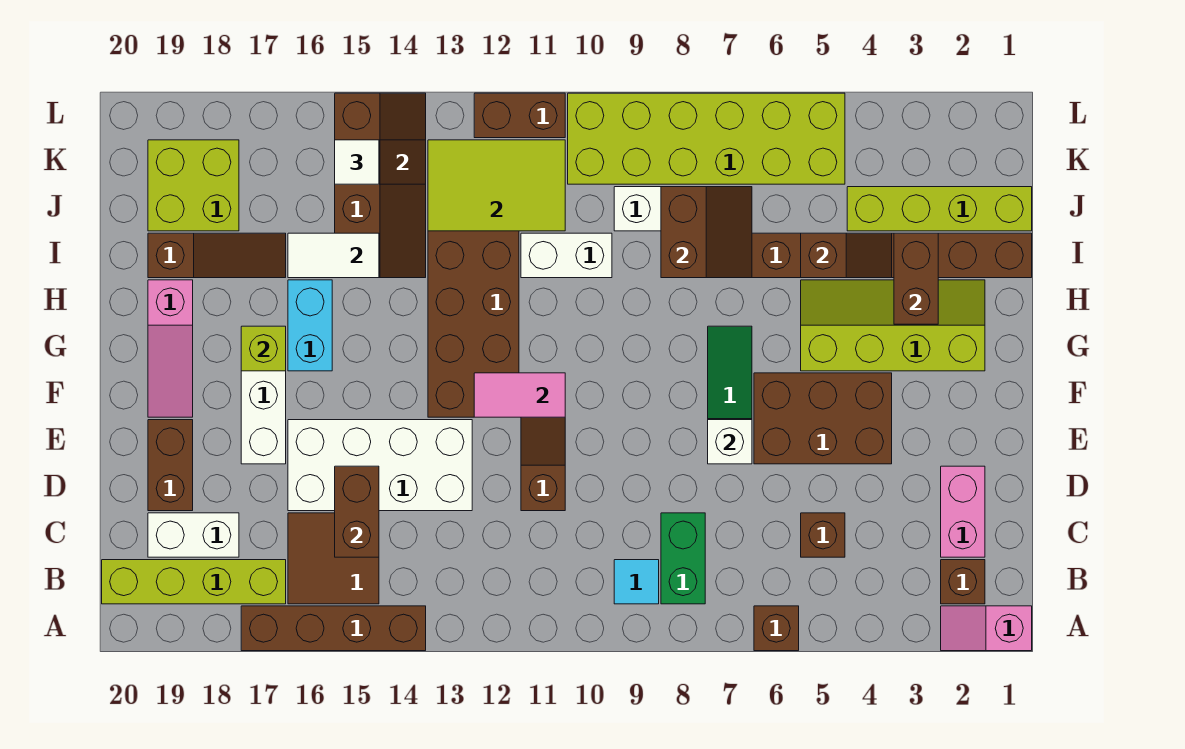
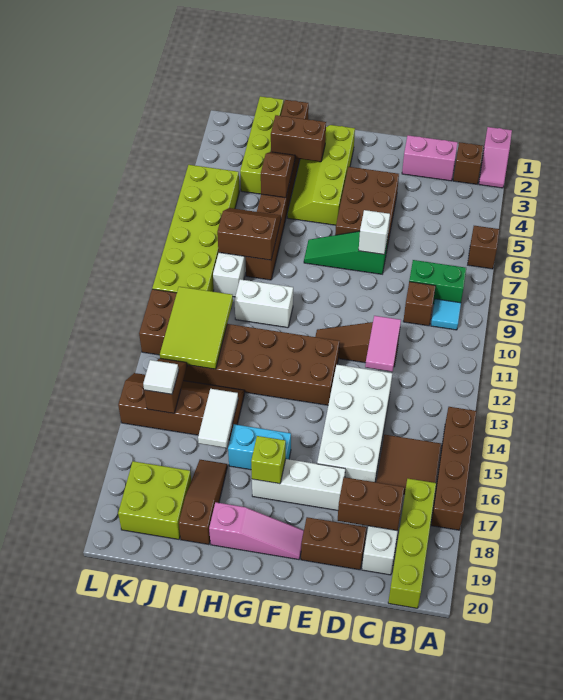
brown brick C5 level 1 -> brown brick C9 level 1
brown brick C15:D15 level 2 -> brown brick C18:D18 level 2
pink tile F11:F12 level 2 -> pink tile D11:D12 level 2
white brick I10:I11 level 1 -> white brick H10:I10 level 1

